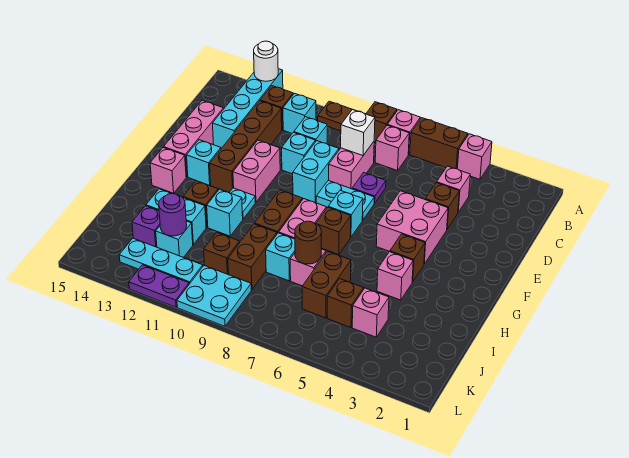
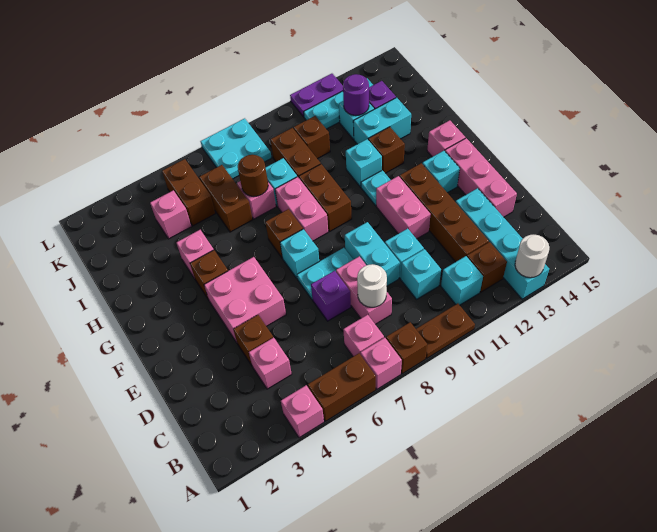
white brick C8 level 2 -> white round brick C8 level 2
purple plate D7 level 1 -> purple brick D7 level 1
brown brick J5 level 1 -> brown brick J5:K5 level 1
cyan plate K9:L10 level 1 -> cyan plate K7:L8 level 1

